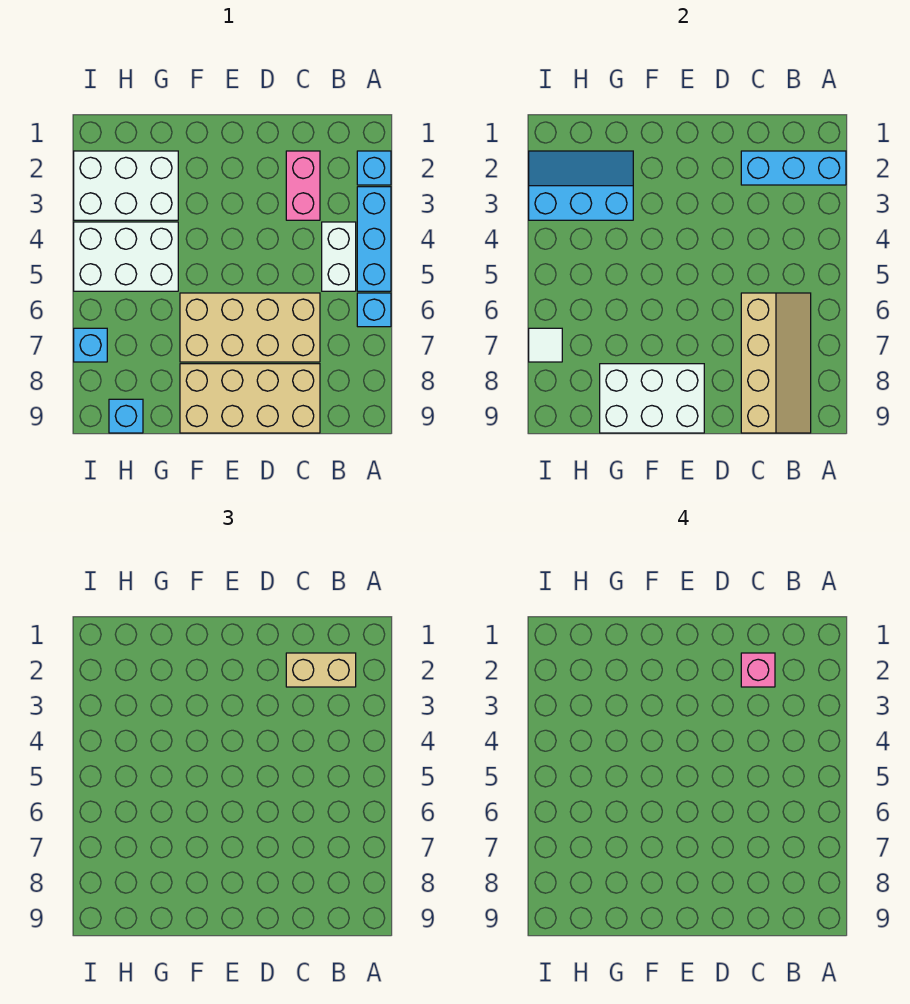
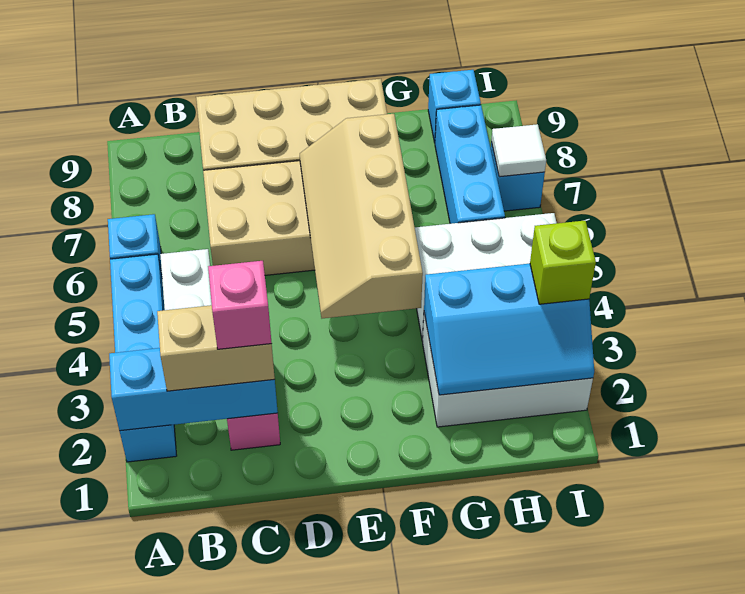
tan slope B6:C9 level 2 top C -> tan slope E4:F7 level 2 top F
white brick E8:G9 level 2 -> none
none -> cyan brick H6:H8 level 1
none -> lime brick I3 level 3

